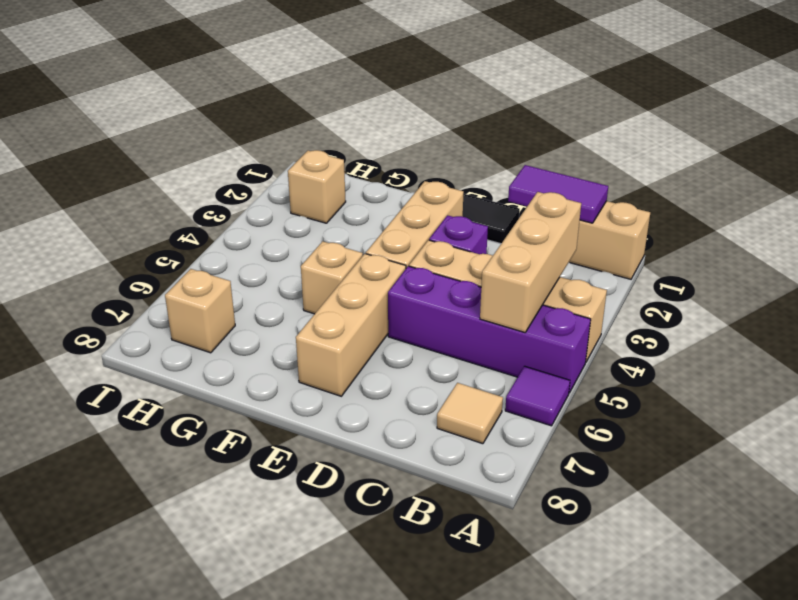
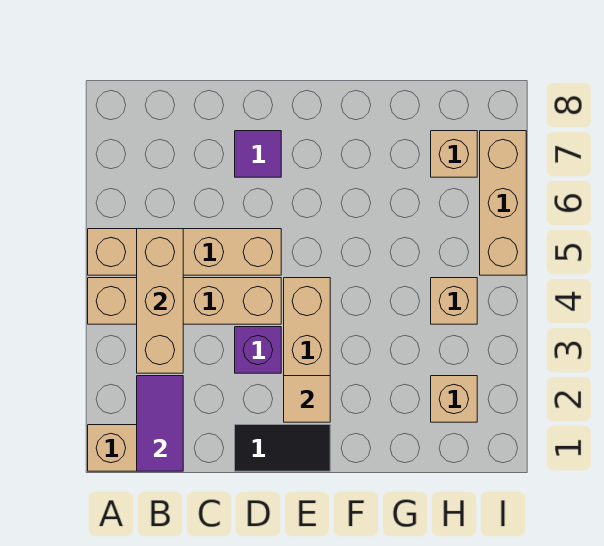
purple brick A5:D5 level 1 -> tan brick A5:D5 level 1
purple tile A6 level 1 -> purple tile D7 level 1
purple tile B1:C1 level 2 -> purple tile B1:B2 level 2
tan tile B7 level 1 -> tan tile E2 level 2
tan brick E5:E7 level 1 -> tan brick I5:I7 level 1
tan brick F5 level 1 -> tan brick H4 level 1

